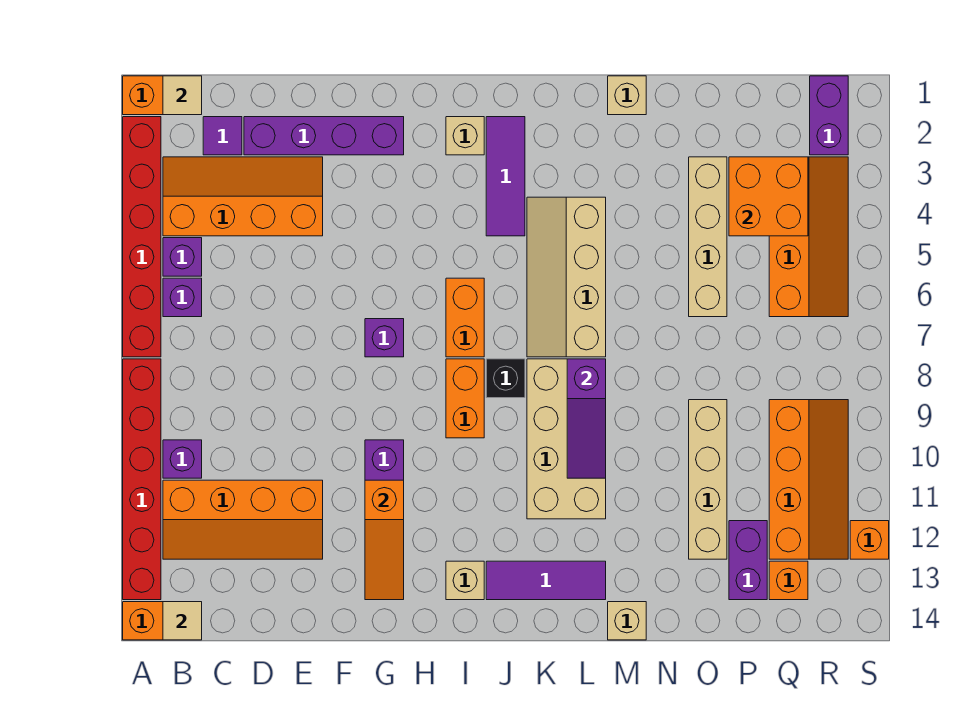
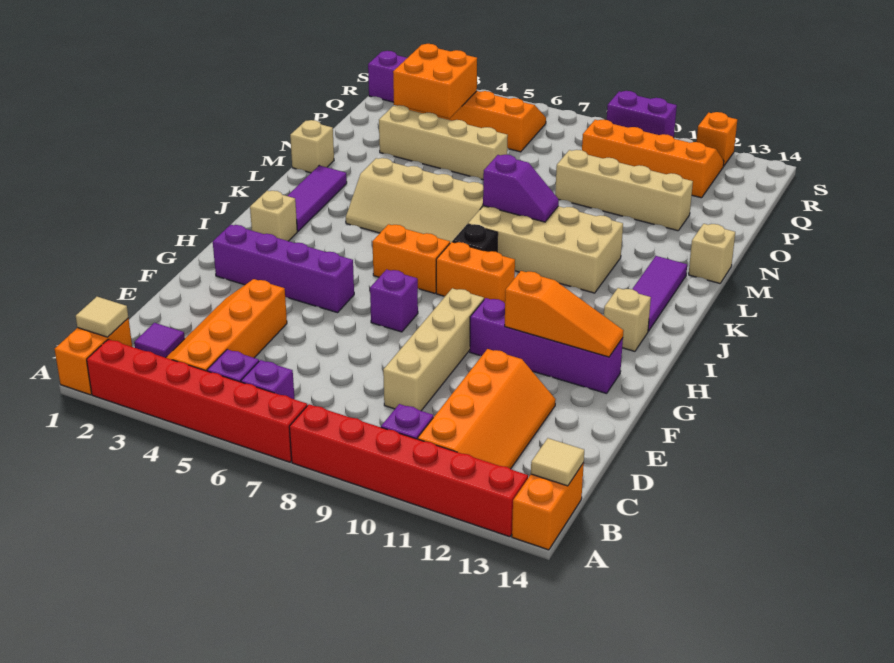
purple brick D2:G2 level 1 -> purple brick G2:G5 level 1
none -> tan brick D9:G9 level 1
purple tile J2:J4 level 1 -> purple tile J2:L2 level 1
purple slope L8:L10 level 2 top 8 -> purple slope L8:L9 level 2 top 8
purple brick P12:P13 level 1 -> purple brick S9:S10 level 1
orange brick Q13 level 1 -> none

